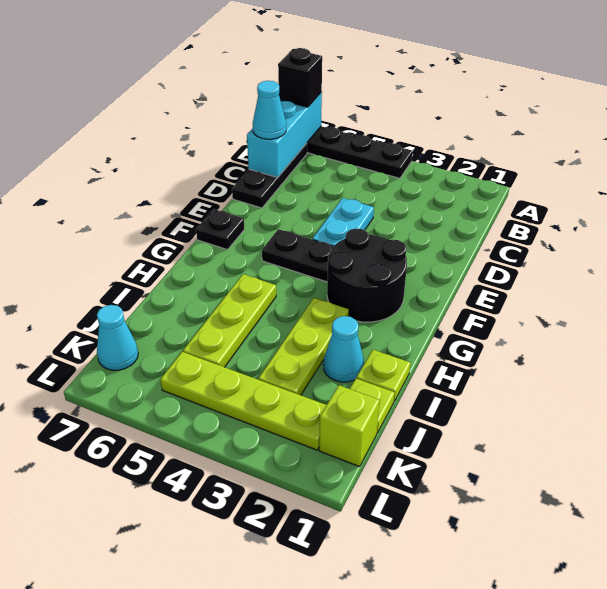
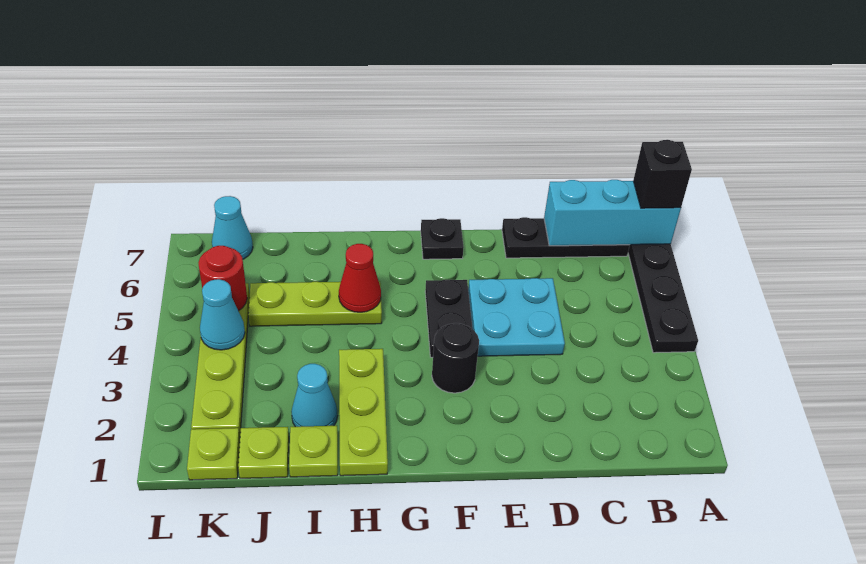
cyan cone C7 level 3 -> cyan cone K4 level 2
cyan plate D4:E4 level 1 -> cyan plate D4:E5 level 1
black round brick F2:G3 level 1 -> black round brick F3 level 1
lime plate H3:J3 level 1 -> lime plate H1:H3 level 1
none -> red cone H5 level 2
lime brick K1 level 1 -> lime plate K1 level 1
none -> red round brick K5 level 2

